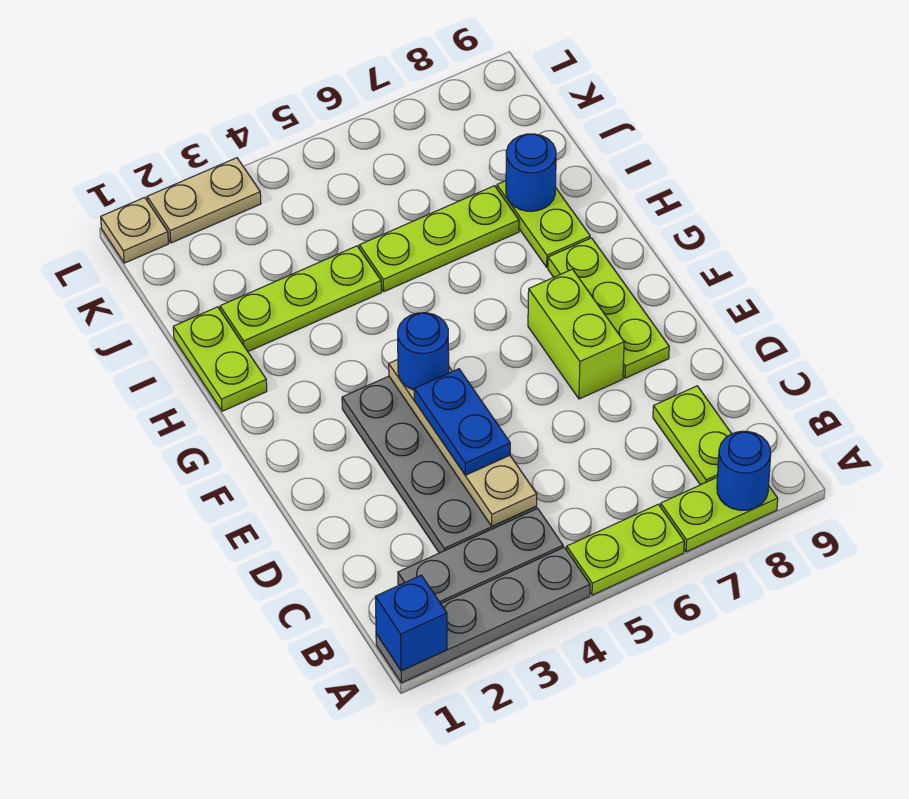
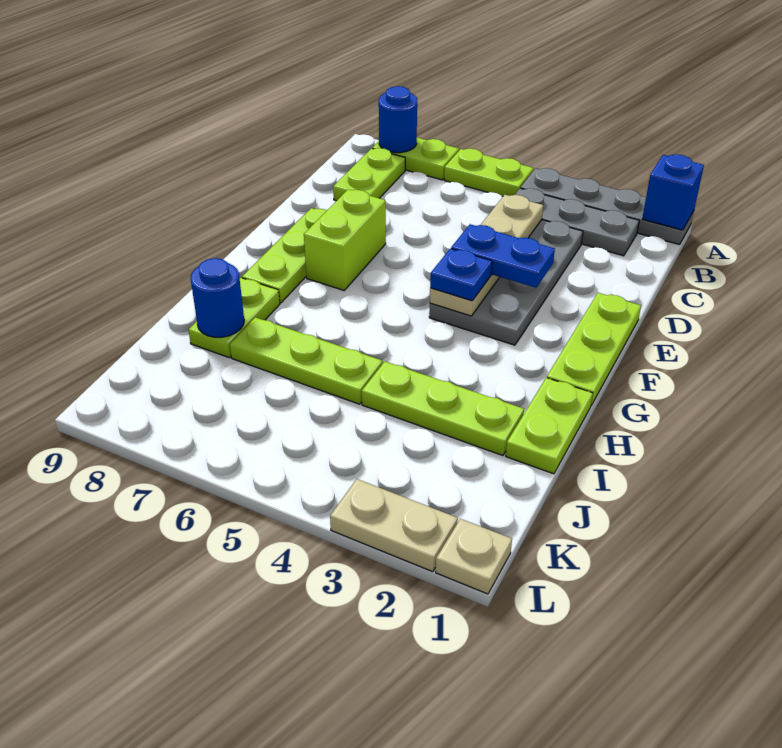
blue plate D4:E4 level 3 -> blue plate E3:E4 level 3
none -> lime plate E1:G1 level 1
blue round brick F4 level 3 -> blue plate F4 level 3

